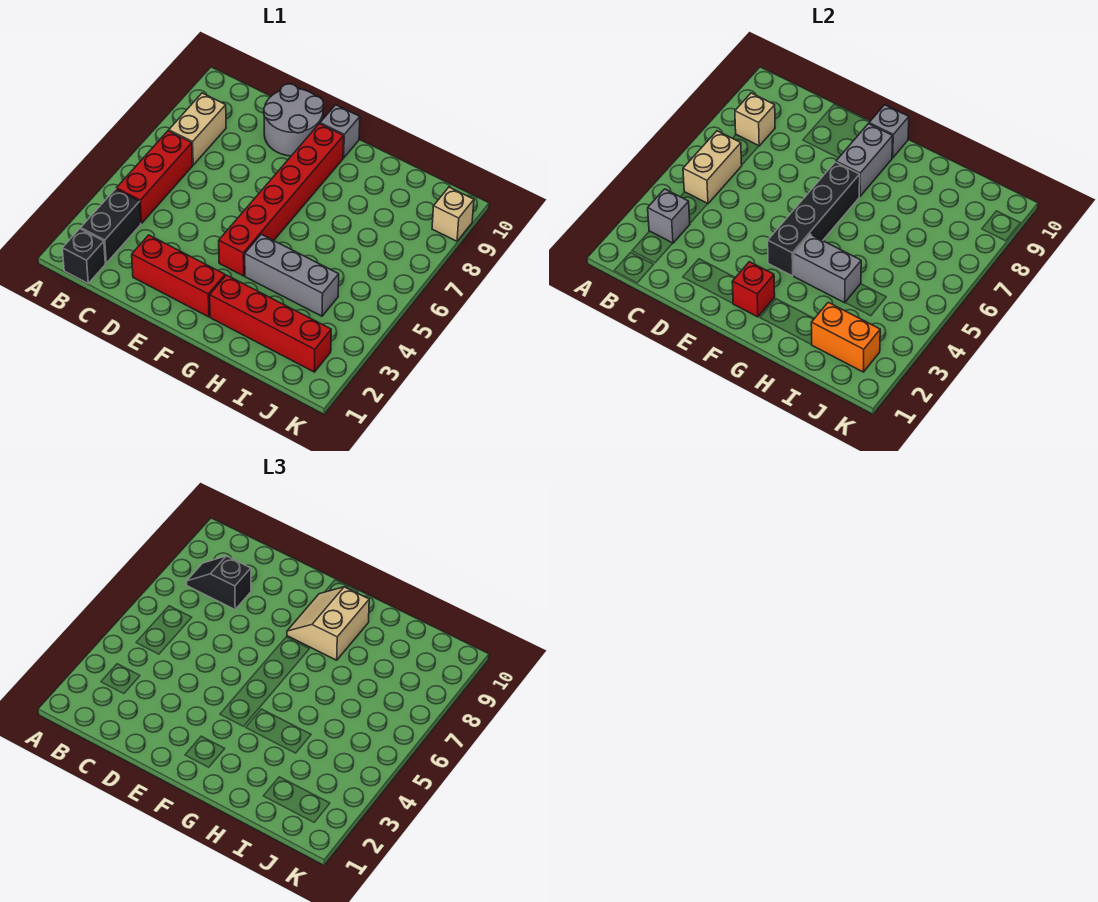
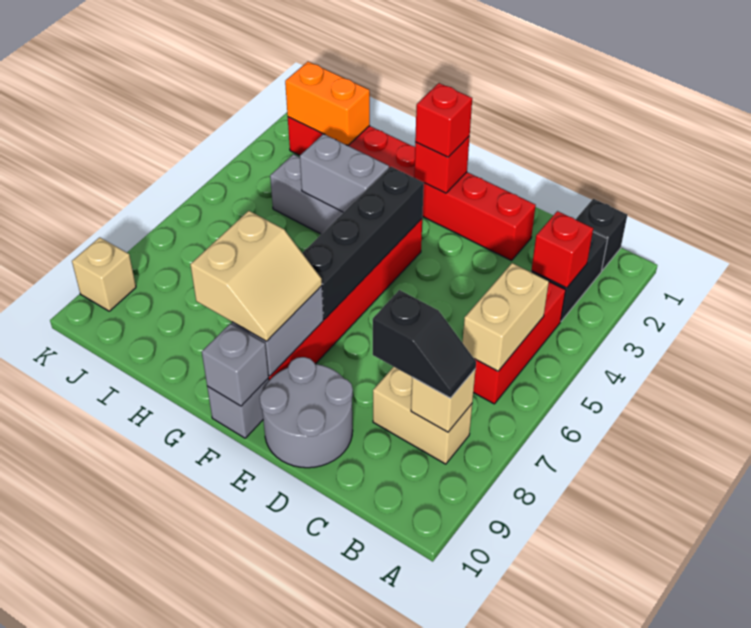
grey brick B3 level 2 -> red brick B3 level 2
tan brick B7:B8 level 1 -> tan brick B8:C8 level 1
none -> red brick F2 level 3

